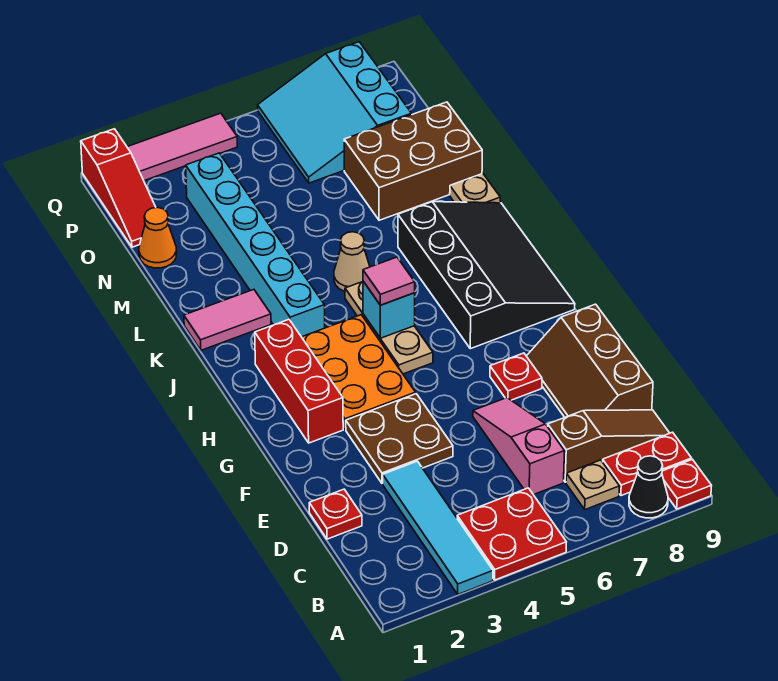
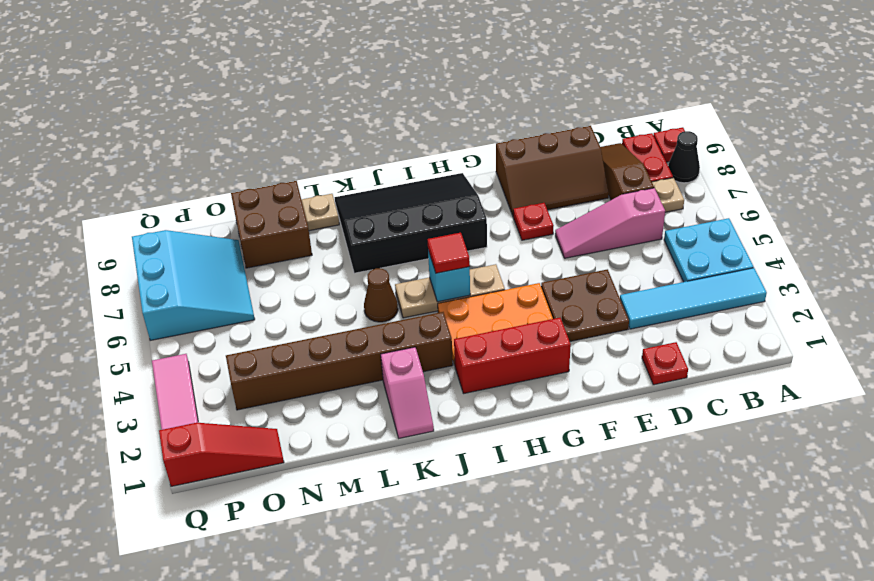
red plate A4:B5 level 1 -> cyan plate A4:B5 level 1
pink tile I5 level 3 -> red tile I5 level 3
cyan brick J3:O3 level 1 -> brown brick J3:O3 level 1
pink tile K1:K2 level 1 -> pink slope K1:K2 level 1 top 2
tan cone K5 level 1 -> brown cone K5 level 1
brown brick M7:N9 level 1 -> brown brick M8:N9 level 1
orange cone N1 level 1 -> none
cyan slope O6:Q8 level 1 top 8 -> cyan slope O6:Q8 level 1 top Q

